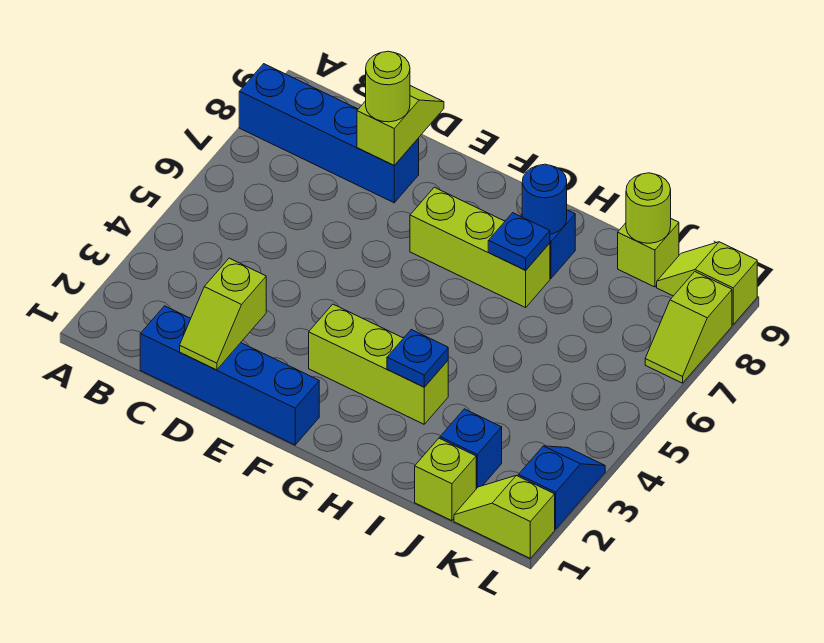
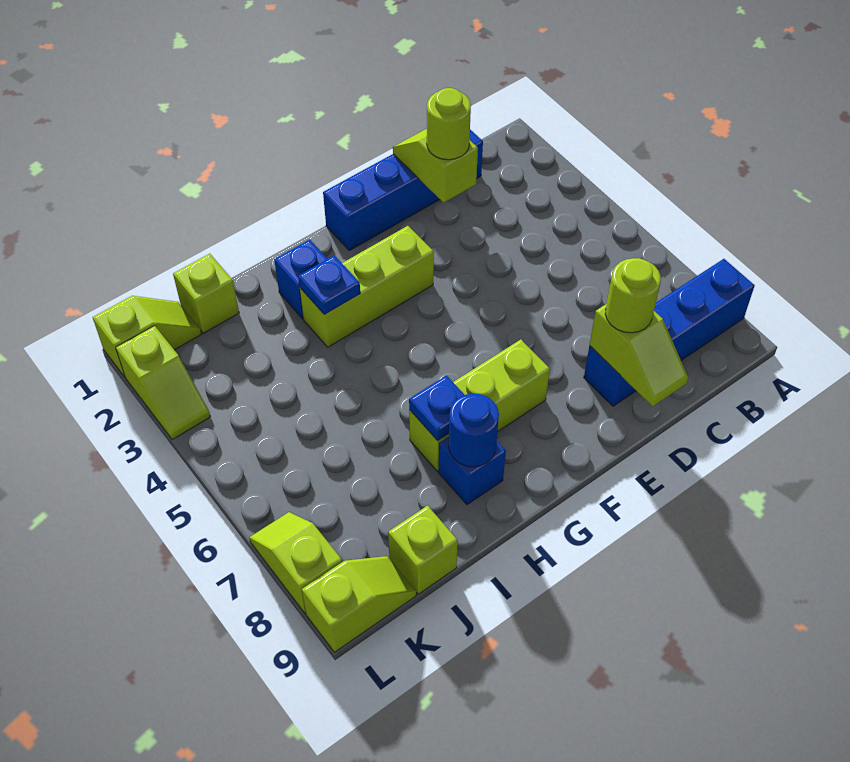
blue brick J2 level 1 -> blue brick H2 level 1
lime round brick J9 level 2 -> lime round brick D2 level 3
blue slope L2:L3 level 1 top 2 -> lime slope L2:L3 level 1 top 2

